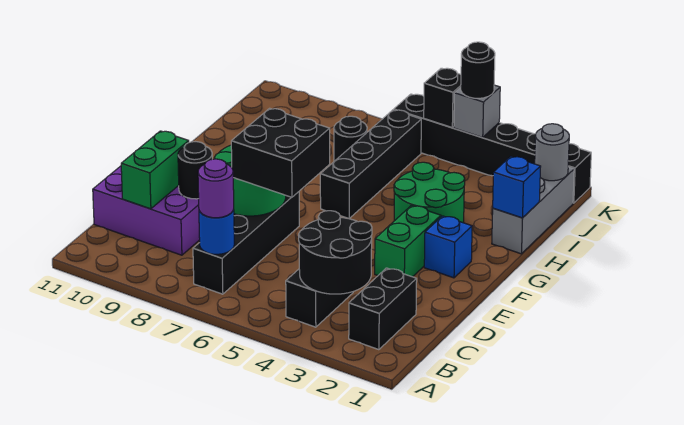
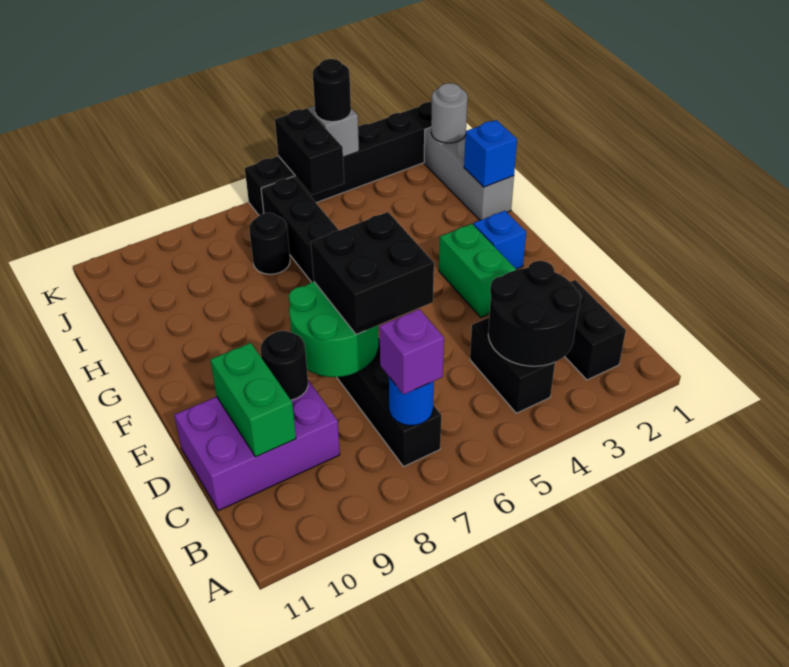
purple round brick B7 level 3 -> purple brick B7 level 3
green round brick G3:H4 level 1 -> none
black brick K5 level 2 -> black brick J5:K5 level 2

